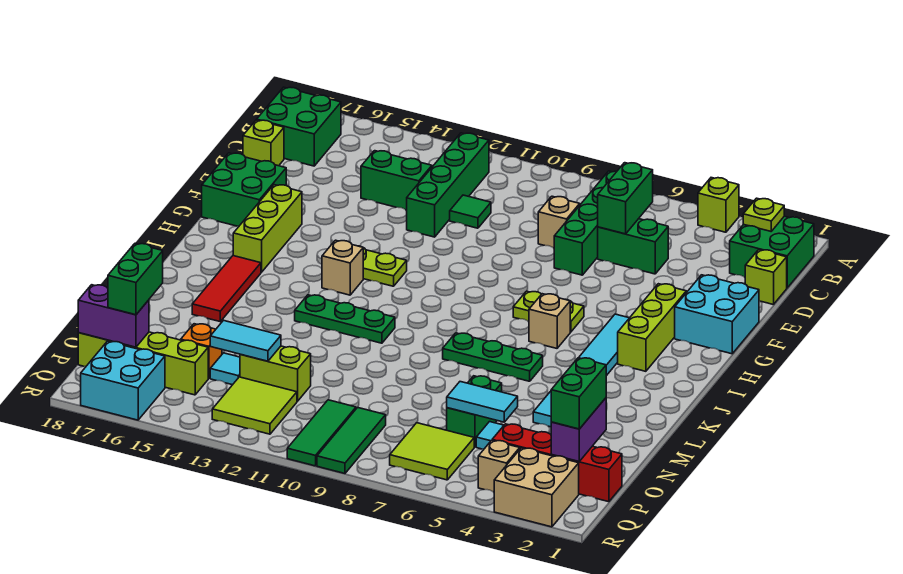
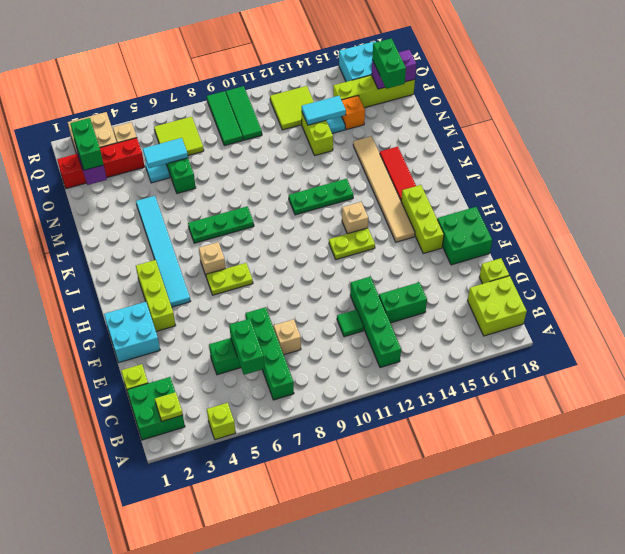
green brick B17:C18 level 1 -> lime brick B17:C18 level 1
none -> tan tile H15:M15 level 1
lime brick O12:O13 level 1 -> lime brick N13:O13 level 1

